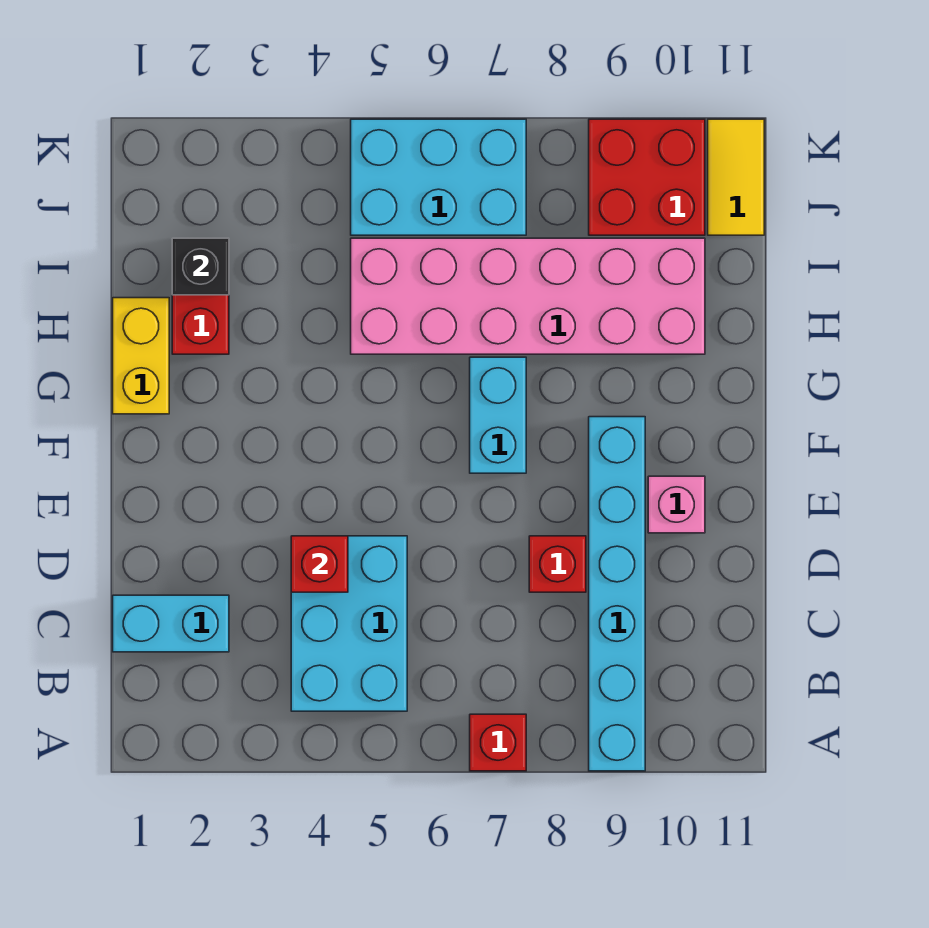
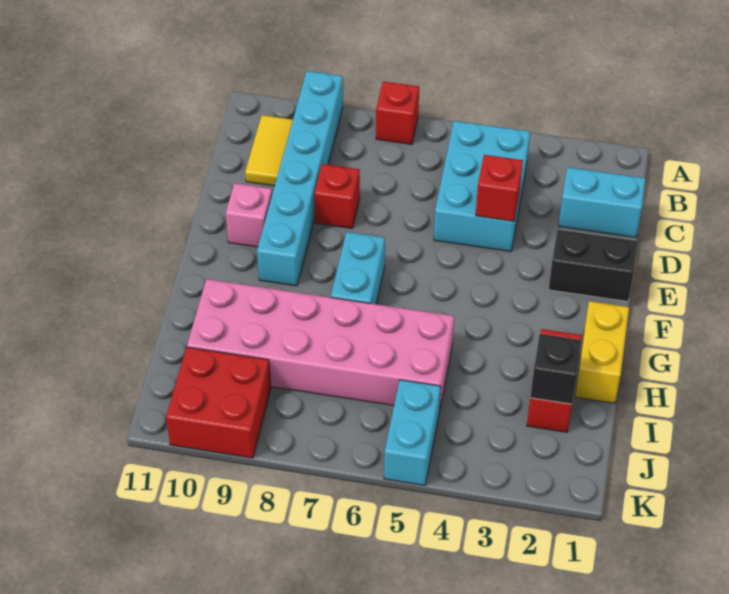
none -> black brick E1:E2 level 1
cyan brick J5:K7 level 1 -> cyan brick J5:K5 level 1
yellow tile J11:K11 level 1 -> yellow tile B10:C10 level 1

